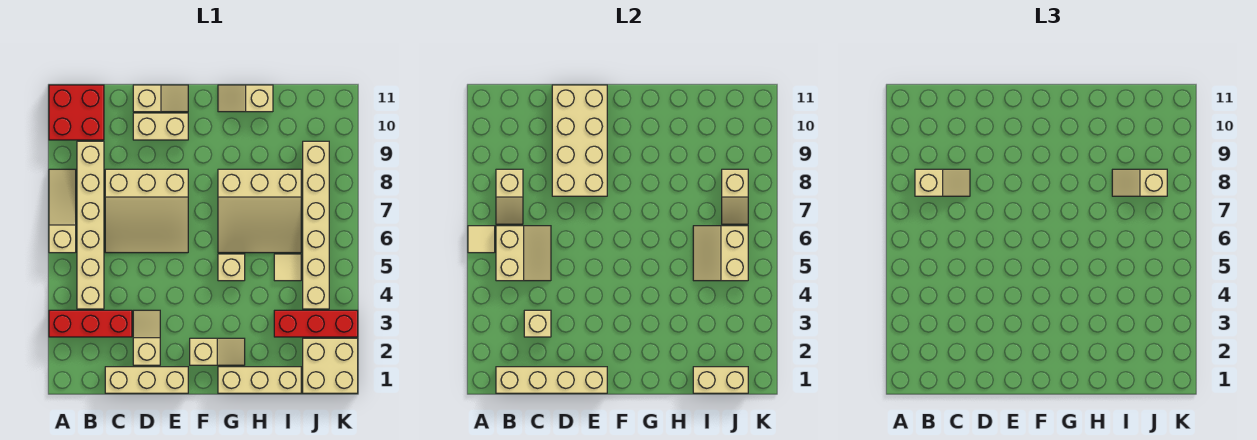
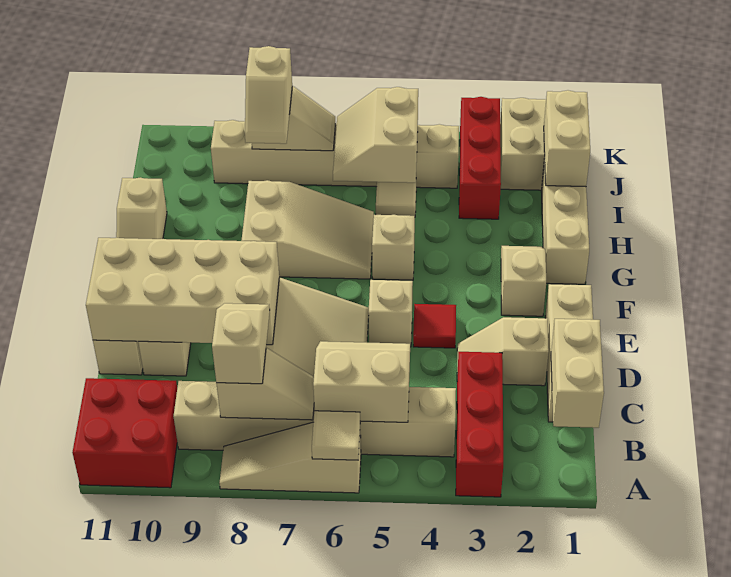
tan brick B1:E1 level 2 -> tan brick B1:C1 level 2
tan brick C3 level 2 -> tan brick E5 level 1
none -> red tile E4 level 1
tan slope G6:I8 level 1 top 8 -> tan slope G6:H8 level 1 top 8
tan slope I5:J6 level 2 top J -> tan slope I5:J6 level 2 top 5

